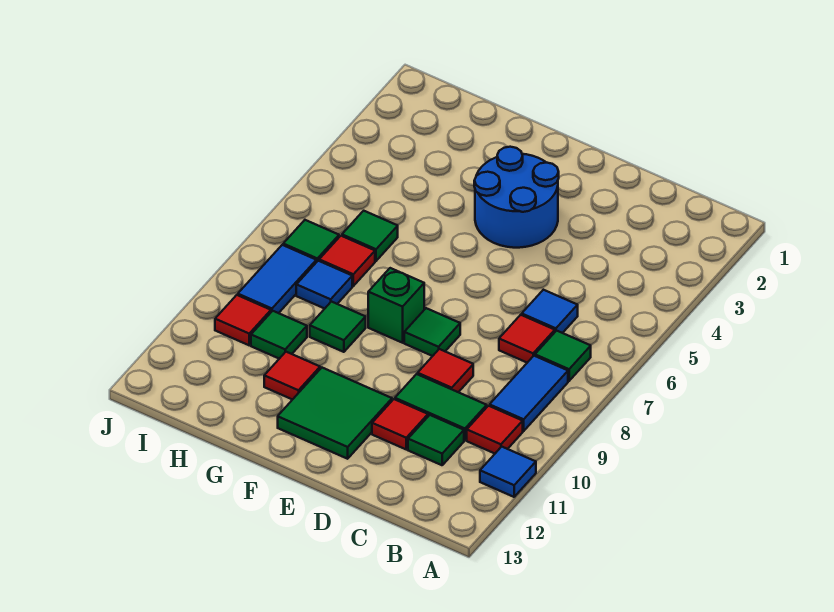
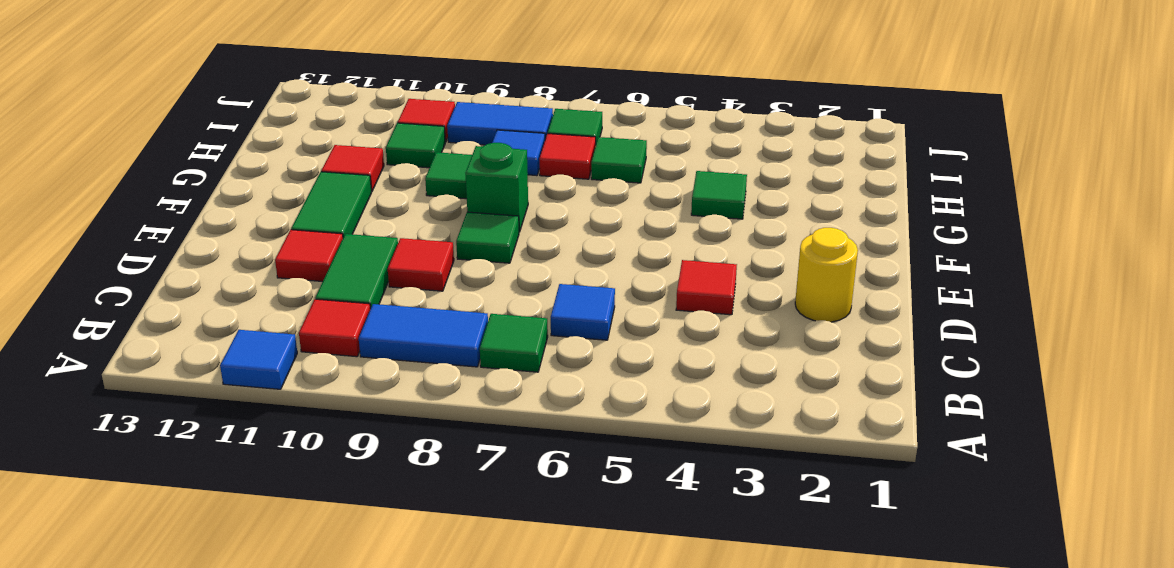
red tile C7 level 1 -> red tile D4 level 1
green tile C11 level 1 -> green tile G4 level 1
none -> yellow round brick D2 level 1
blue round brick E3:F4 level 1 -> none
green tile E11:F12 level 1 -> green tile E11:F11 level 1

